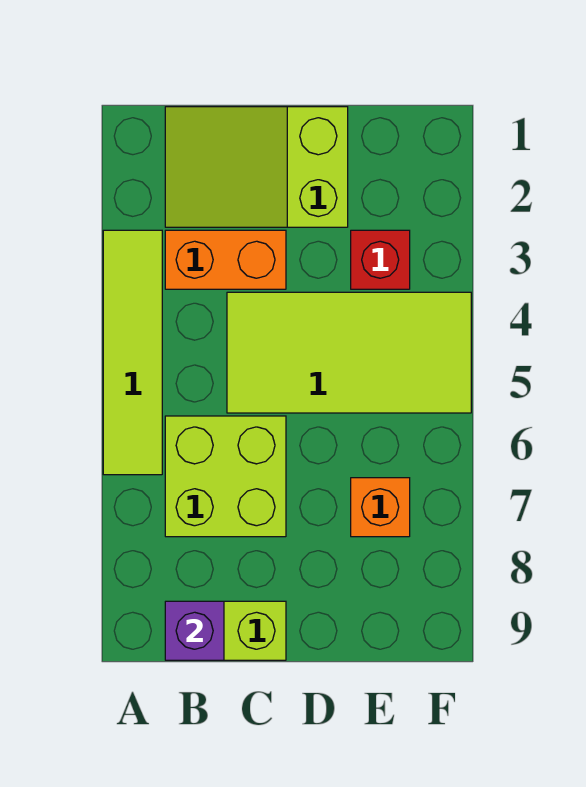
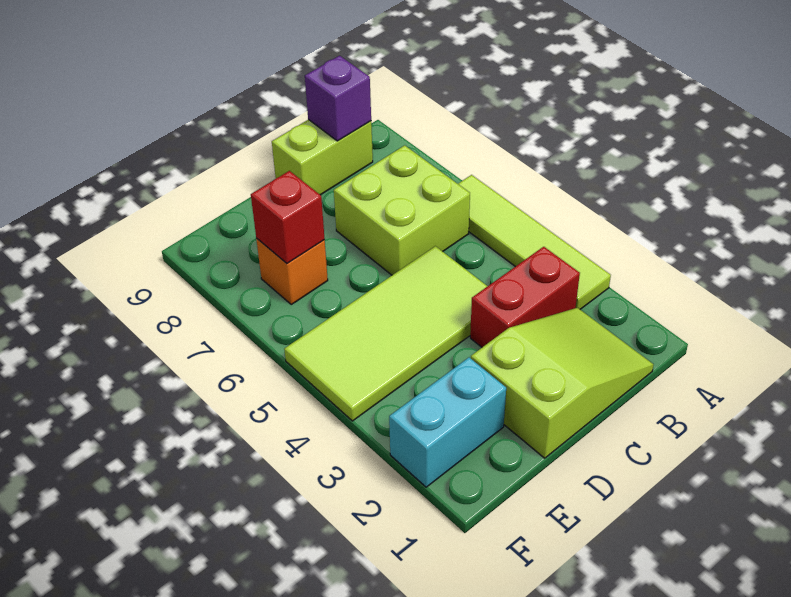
orange brick B3:C3 level 1 -> red brick B3:C3 level 1
none -> cyan brick E2:F2 level 1
red brick E3 level 1 -> red brick E7 level 2

